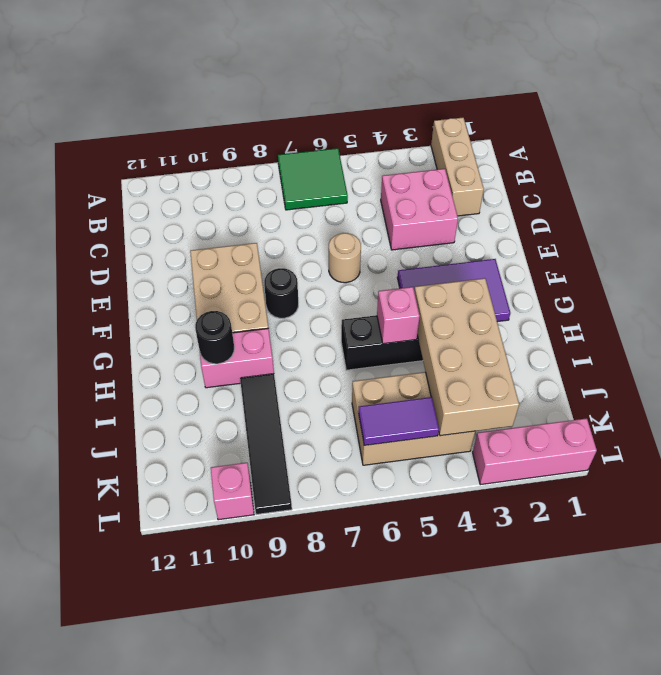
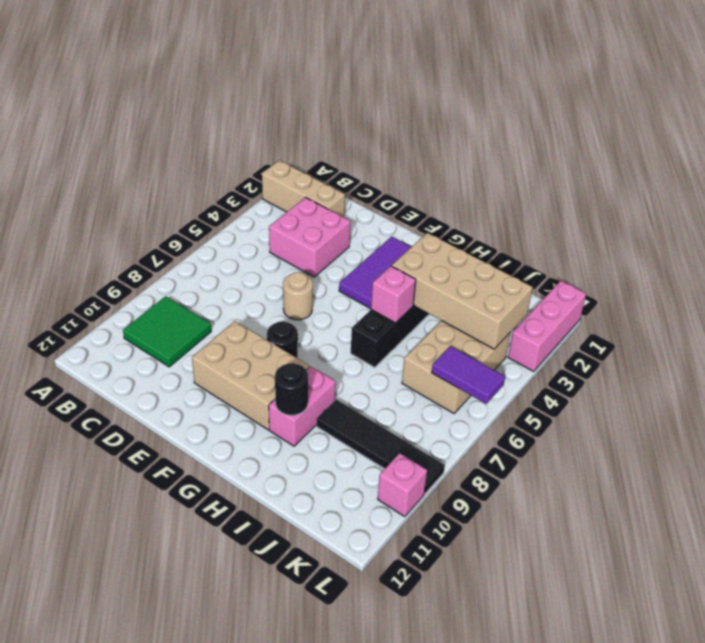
green tile A6:B7 level 1 -> green tile B9:C10 level 1
purple tile K5:K6 level 2 -> purple tile K6:L6 level 2

